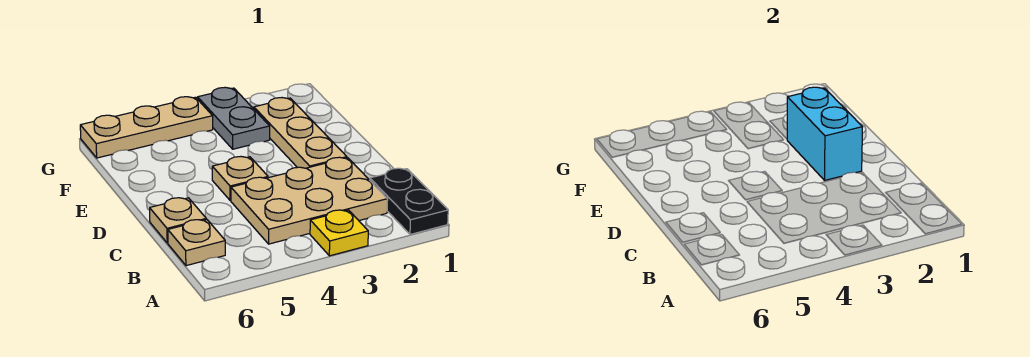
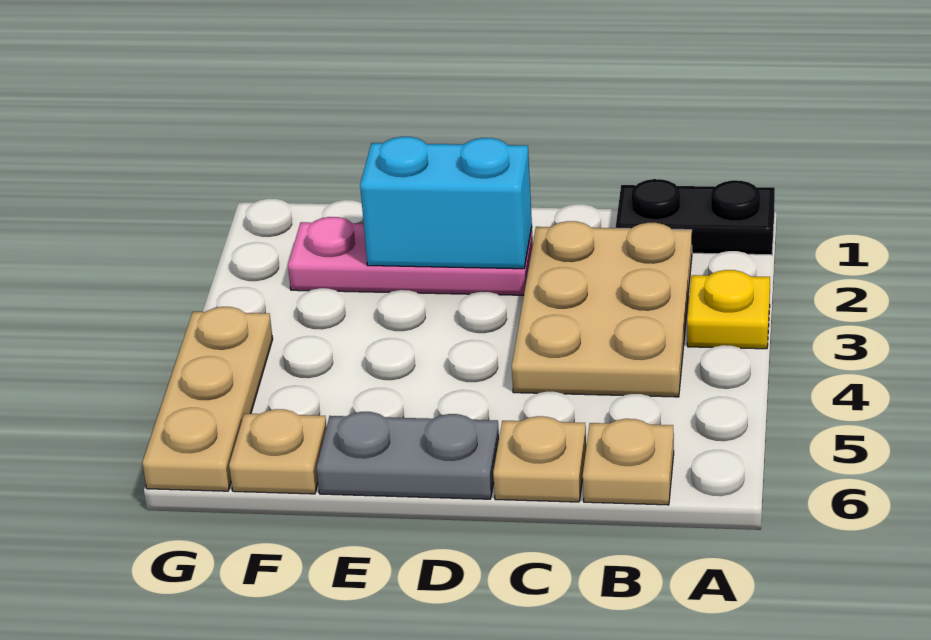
tan plate D2:F2 level 1 -> pink plate D2:F2 level 1
tan plate D4 level 1 -> tan plate F6 level 1
grey plate F3:G3 level 1 -> grey plate D6:E6 level 1

